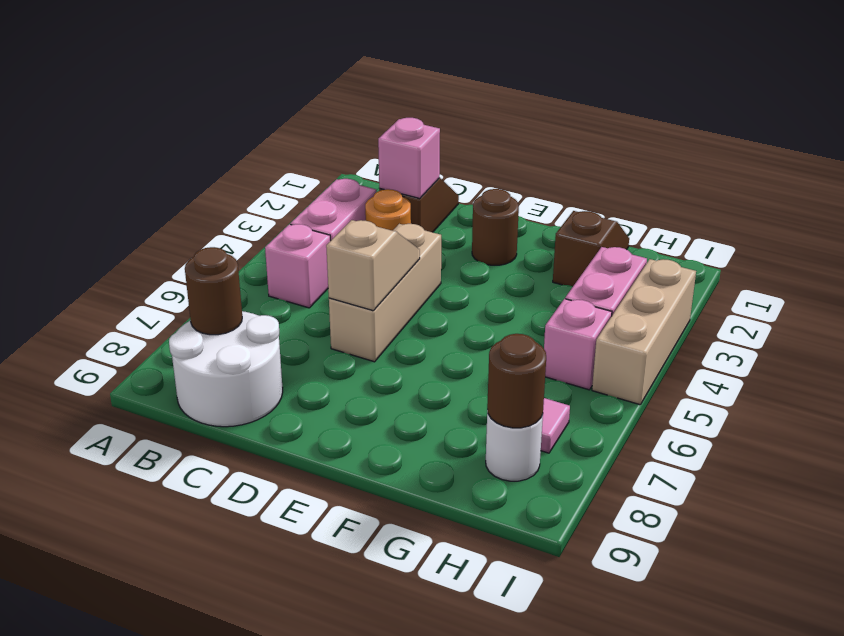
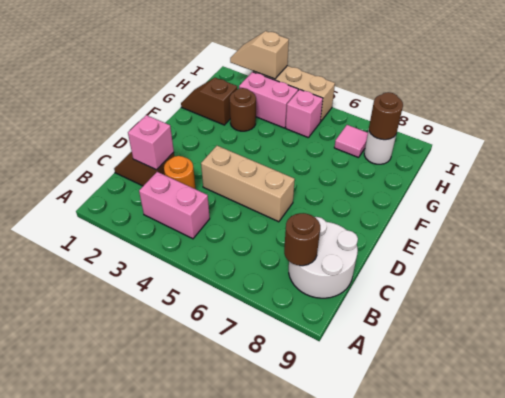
pink brick B5 level 1 -> none
tan slope D5:D6 level 2 top 6 -> tan slope I2:I3 level 2 top 3
brown round brick E2 level 1 -> brown round brick G3 level 1

